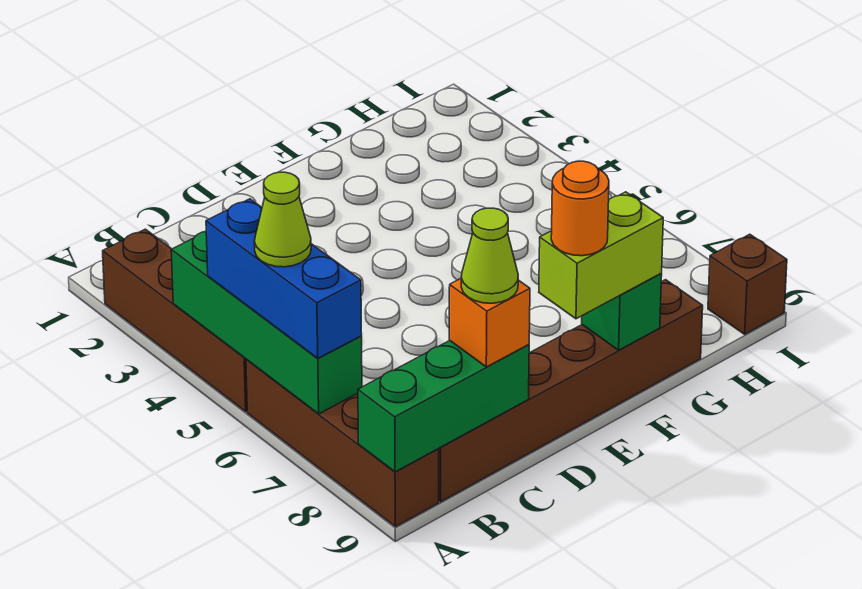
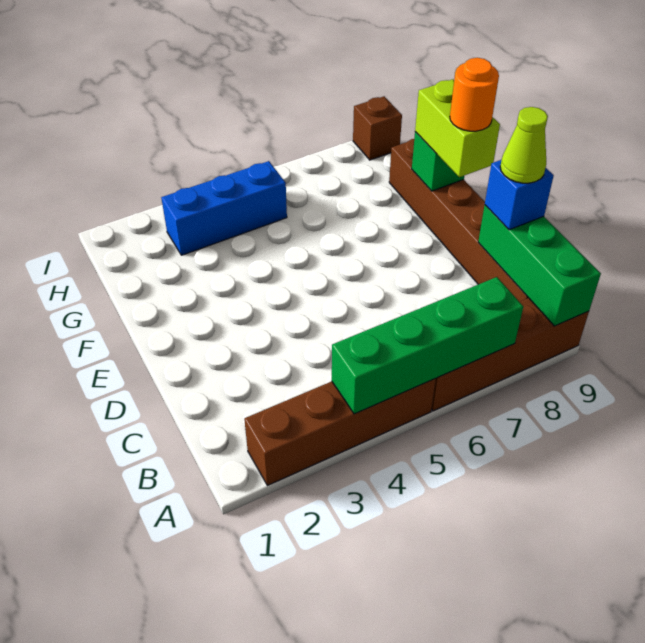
blue brick A5:A7 level 3 -> blue brick H3:H5 level 1
lime cone A6 level 4 -> none
orange brick C9 level 3 -> blue brick C9 level 3

